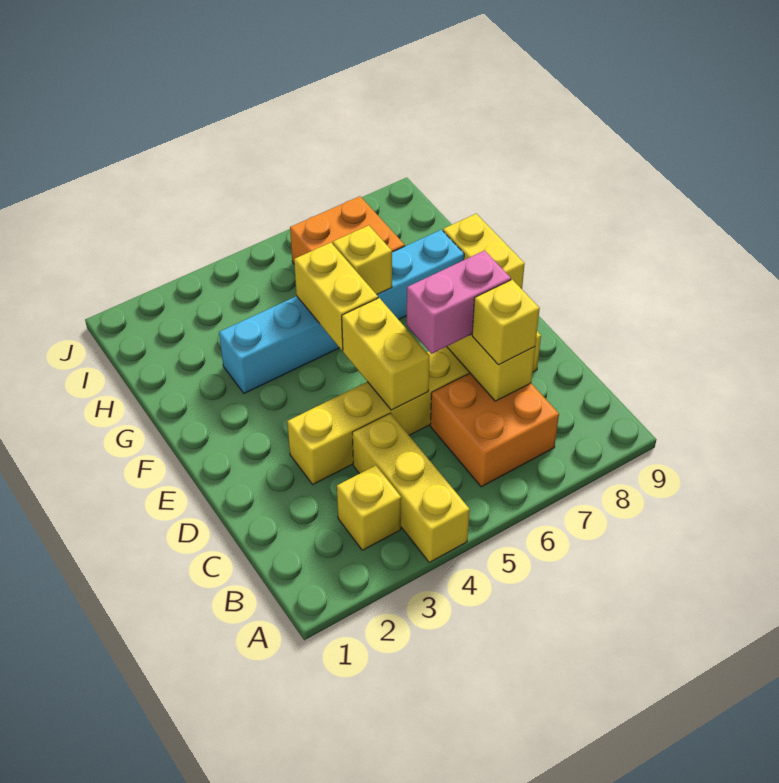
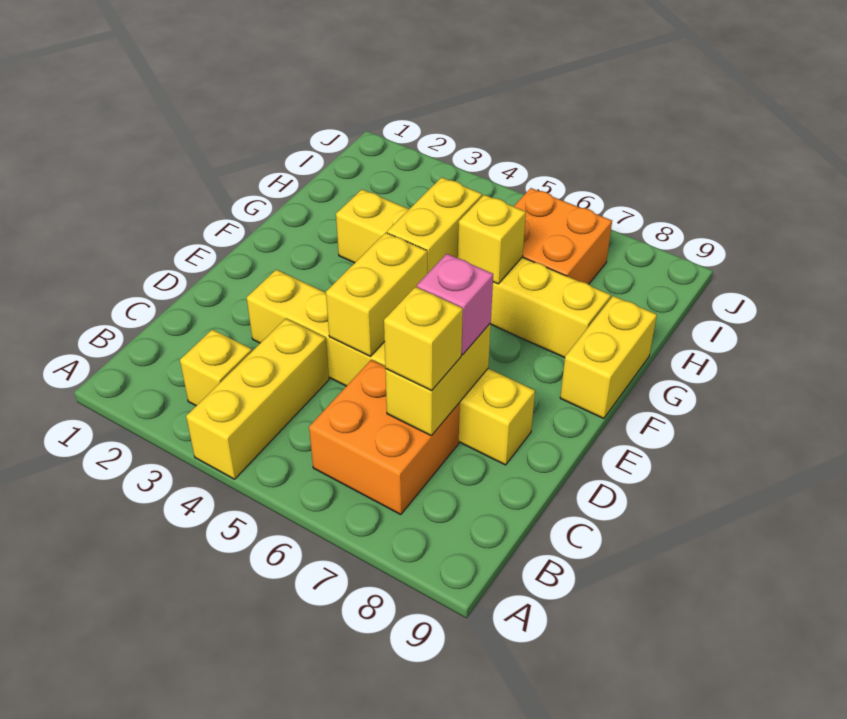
pink brick D6:D7 level 3 -> pink brick D7 level 3
cyan brick G3:G8 level 1 -> yellow brick G3:G8 level 1

